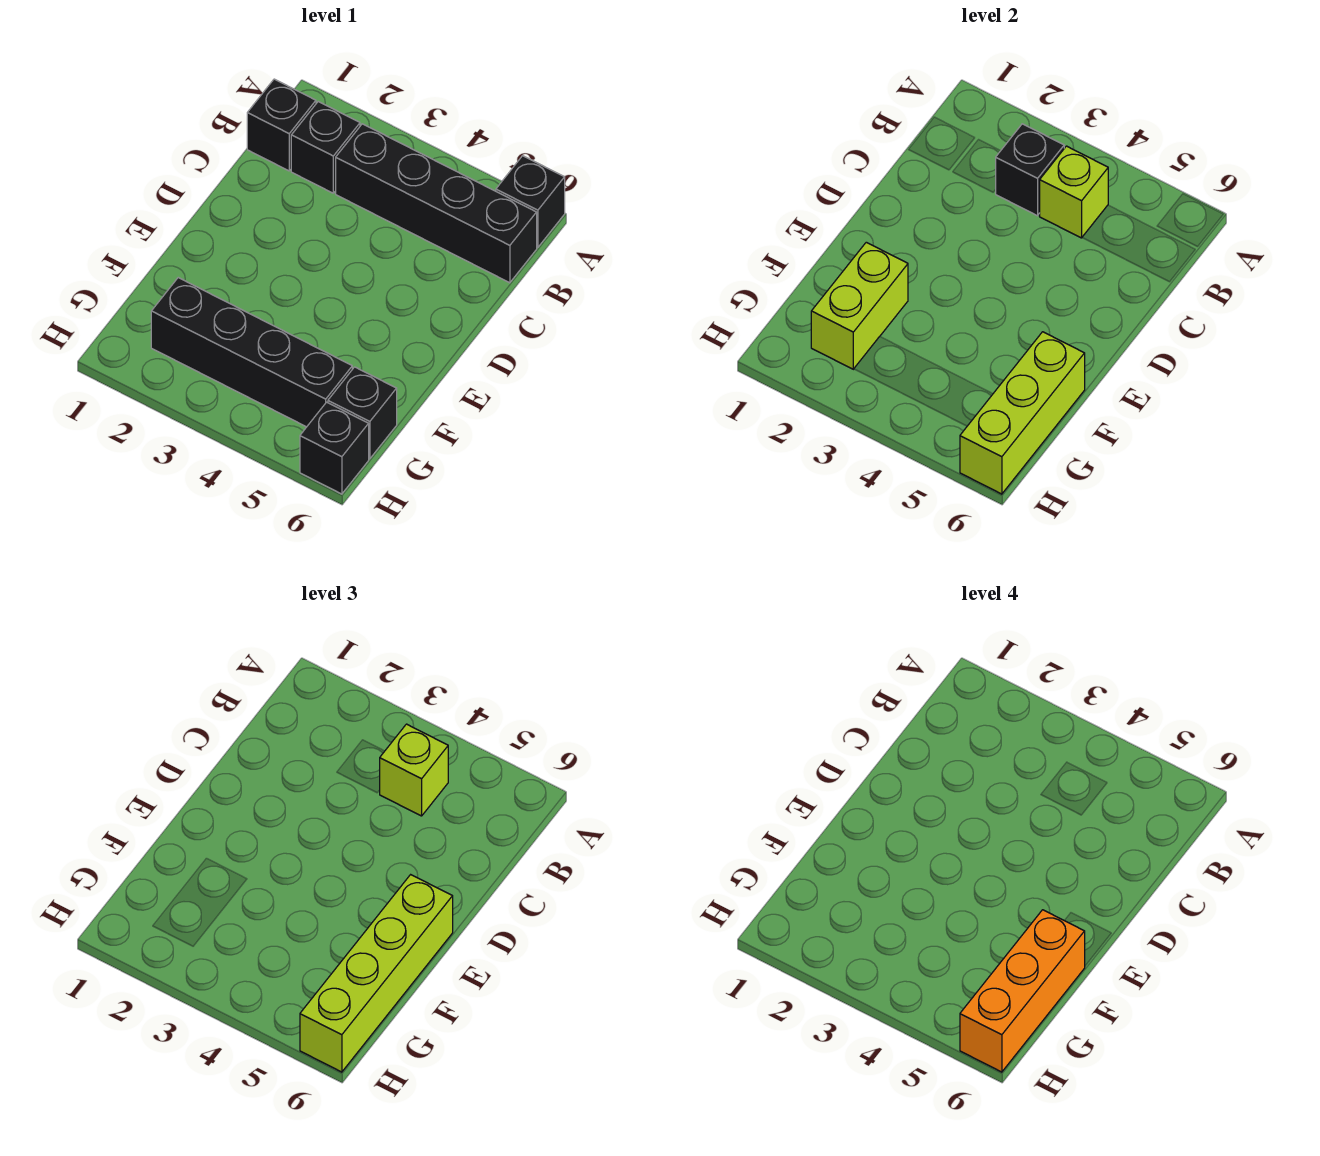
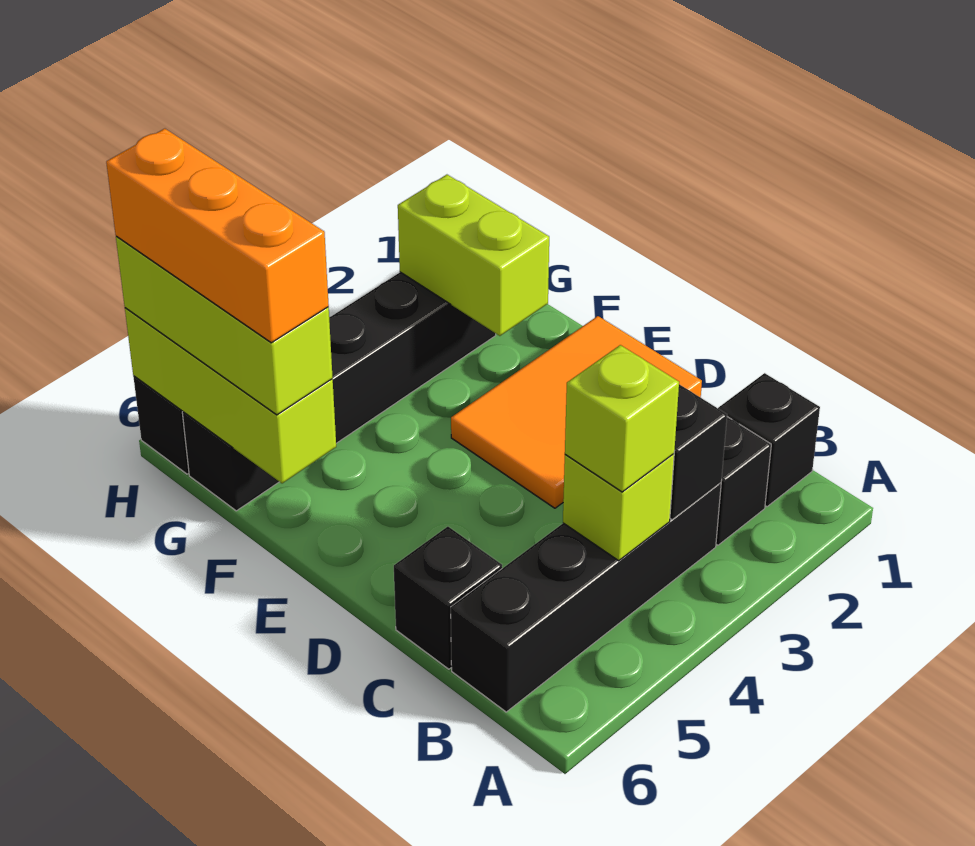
black brick A6 level 1 -> black brick C6 level 1
none -> orange tile D1:E3 level 1
lime brick E6:H6 level 3 -> lime brick F6:H6 level 3

